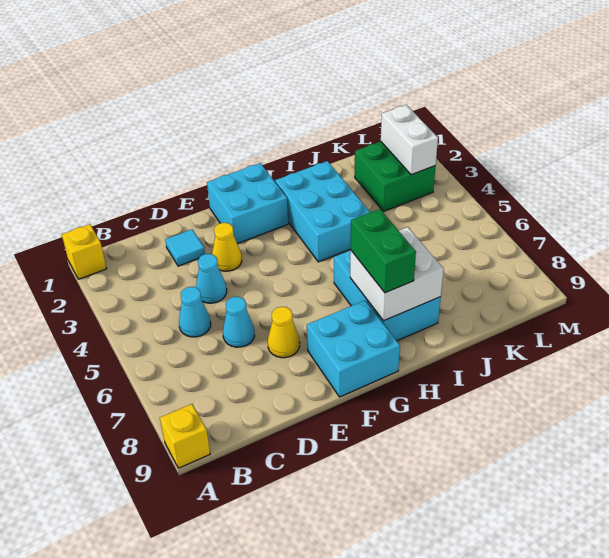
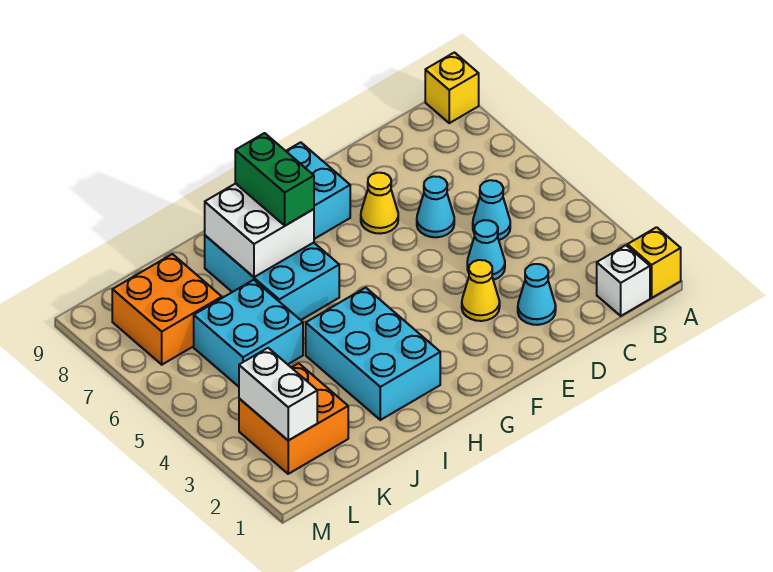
none -> white brick B1 level 1
cyan tile D2 level 1 -> cyan cone D2 level 1
cyan brick F1:G2 level 1 -> cyan brick J5:K6 level 1
green brick K2:L3 level 1 -> orange brick K2:L3 level 1
none -> orange brick K7:L8 level 1

